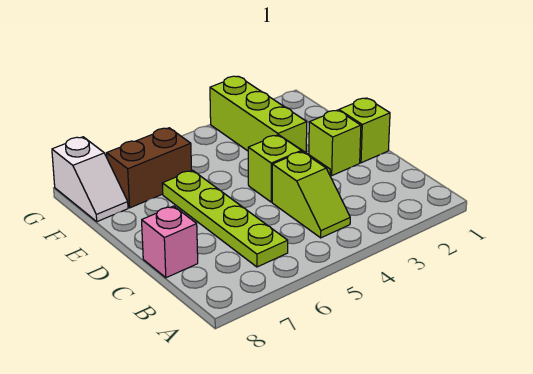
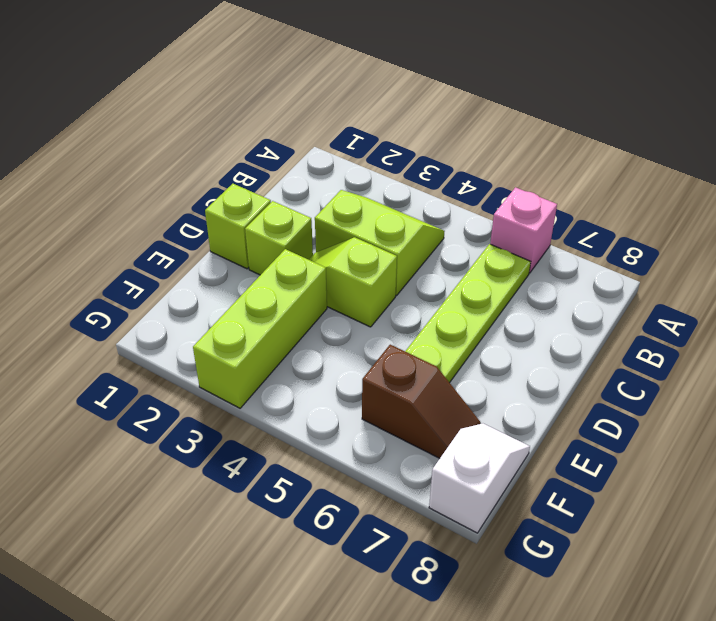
lime slope B4:C4 level 1 top C -> lime slope B3:C4 level 1 top C
pink brick C8 level 1 -> pink brick A6 level 1
brown brick F6:F7 level 1 -> brown slope F6:F7 level 1 top 6

